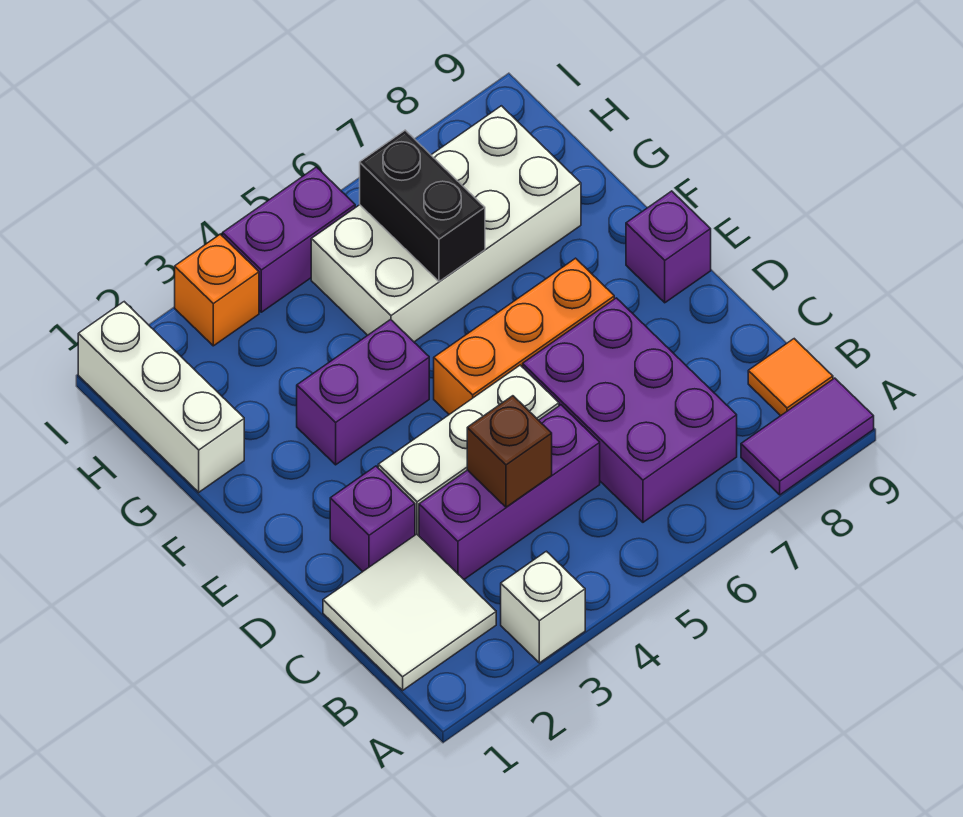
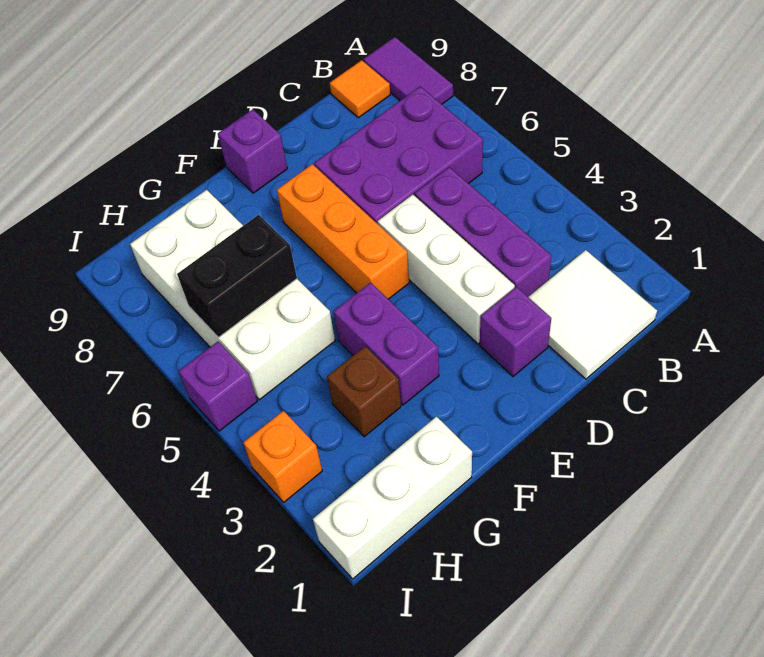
white brick A3 level 1 -> none
brown brick C4 level 2 -> brown brick G3 level 1
purple brick I4:I5 level 1 -> purple brick I5 level 1

